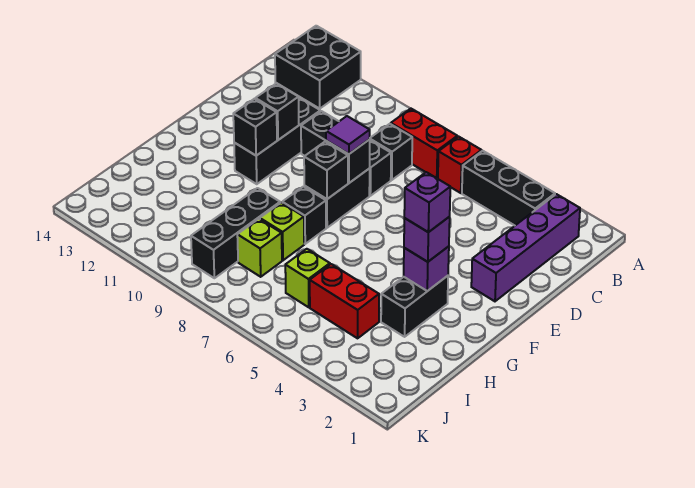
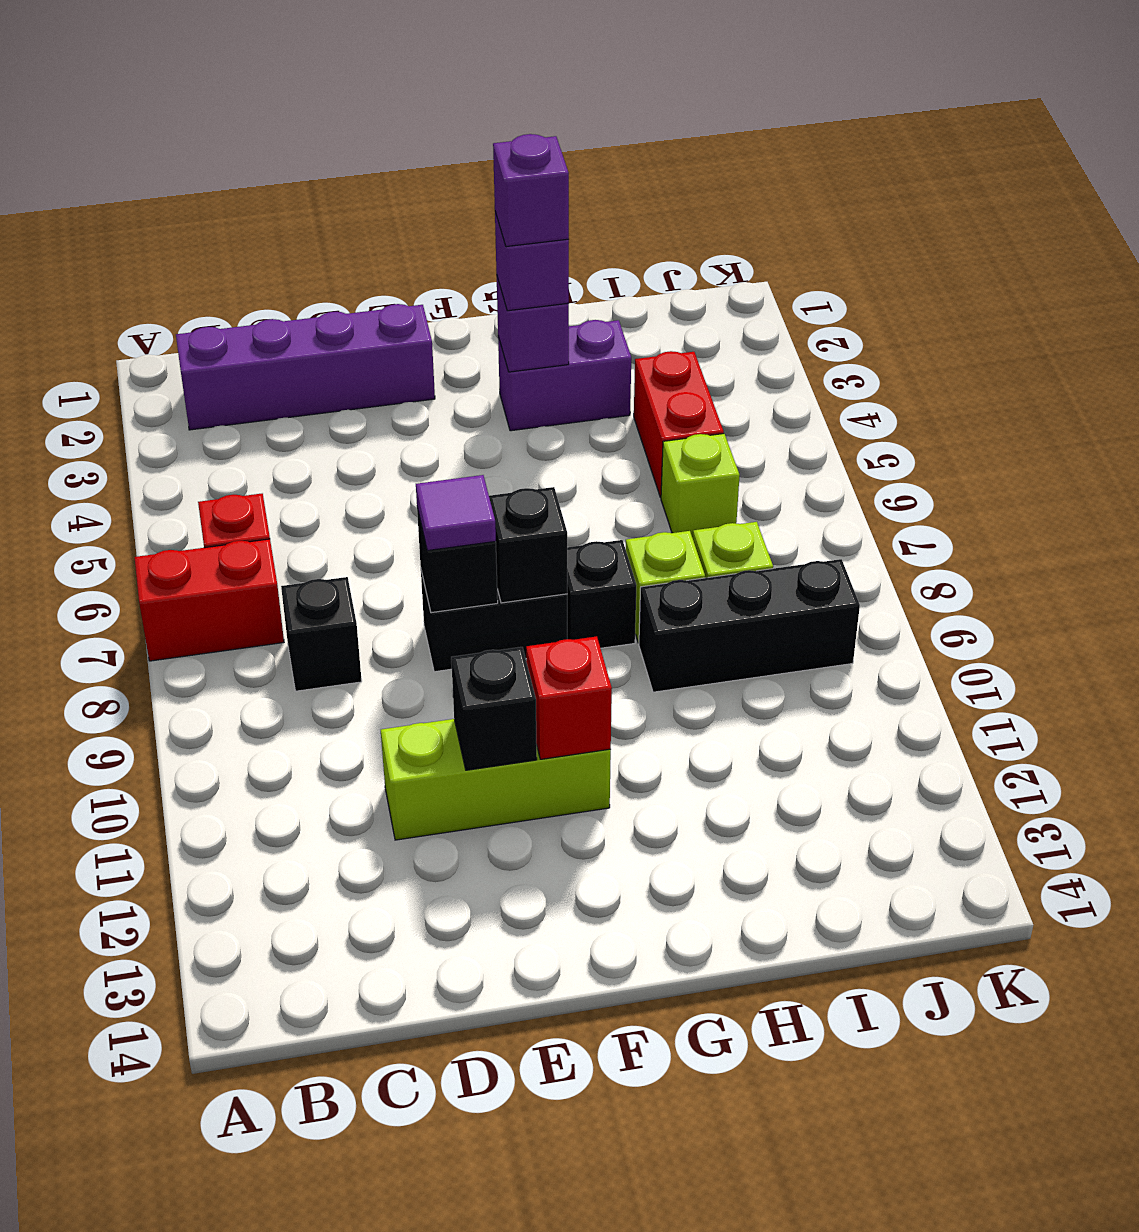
black brick A12:B13 level 1 -> none
black brick B3:B5 level 1 -> none
red brick B7:B8 level 1 -> red brick A7:B7 level 1
black brick D8:D10 level 1 -> none
black brick D11:F11 level 1 -> lime brick D11:F11 level 1
black brick F11 level 2 -> red brick F11 level 2
black brick G3:H3 level 1 -> purple brick G3:H3 level 1

